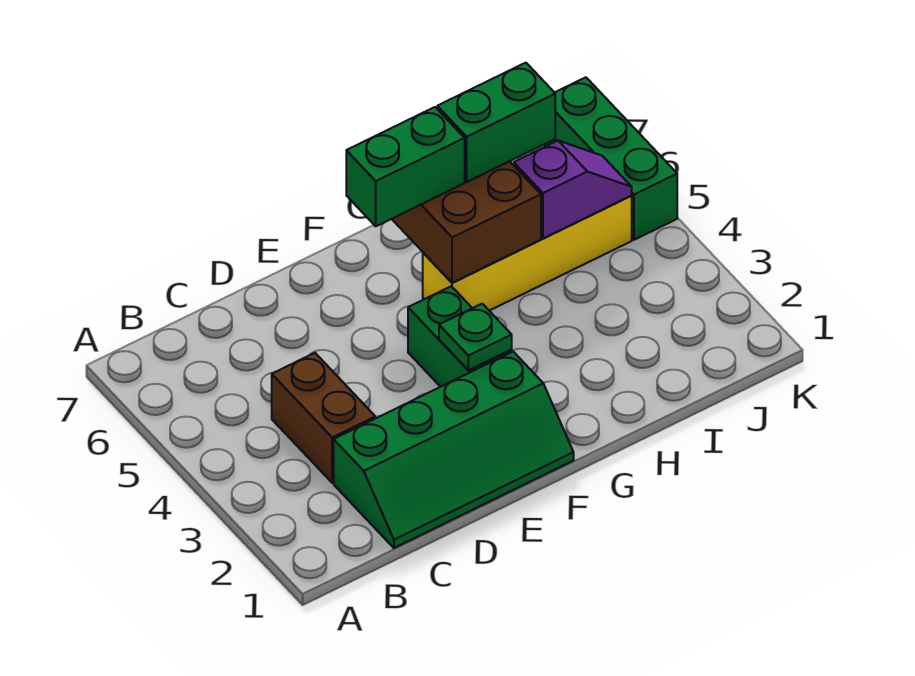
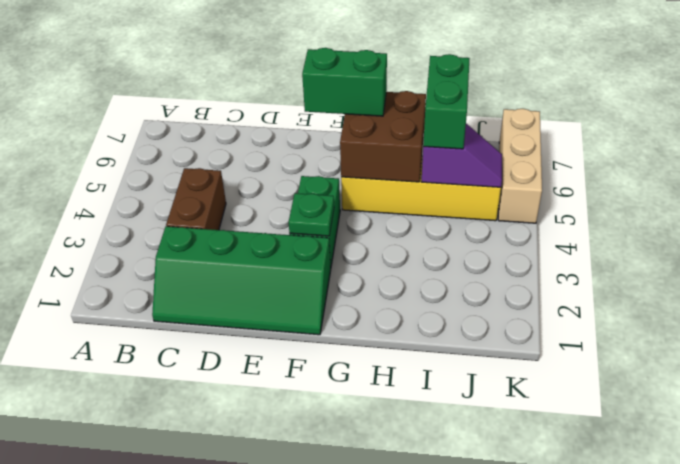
green brick H6:I6 level 3 -> green brick I5:I6 level 3
green brick K5:K7 level 1 -> tan brick K5:K7 level 1

